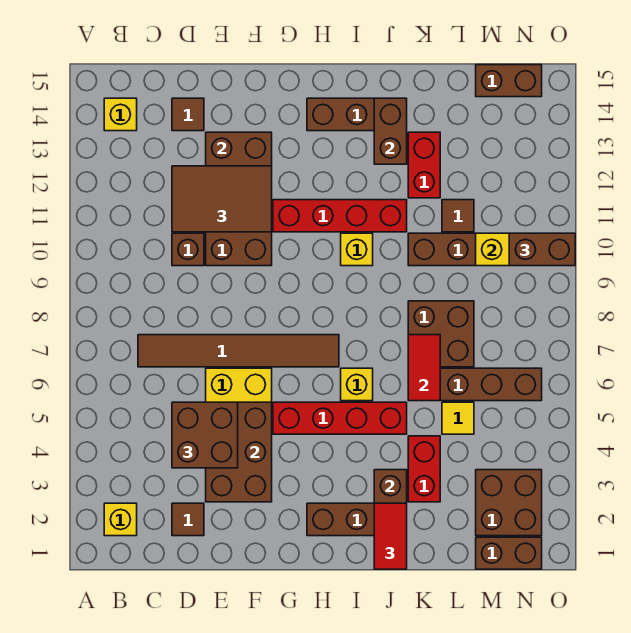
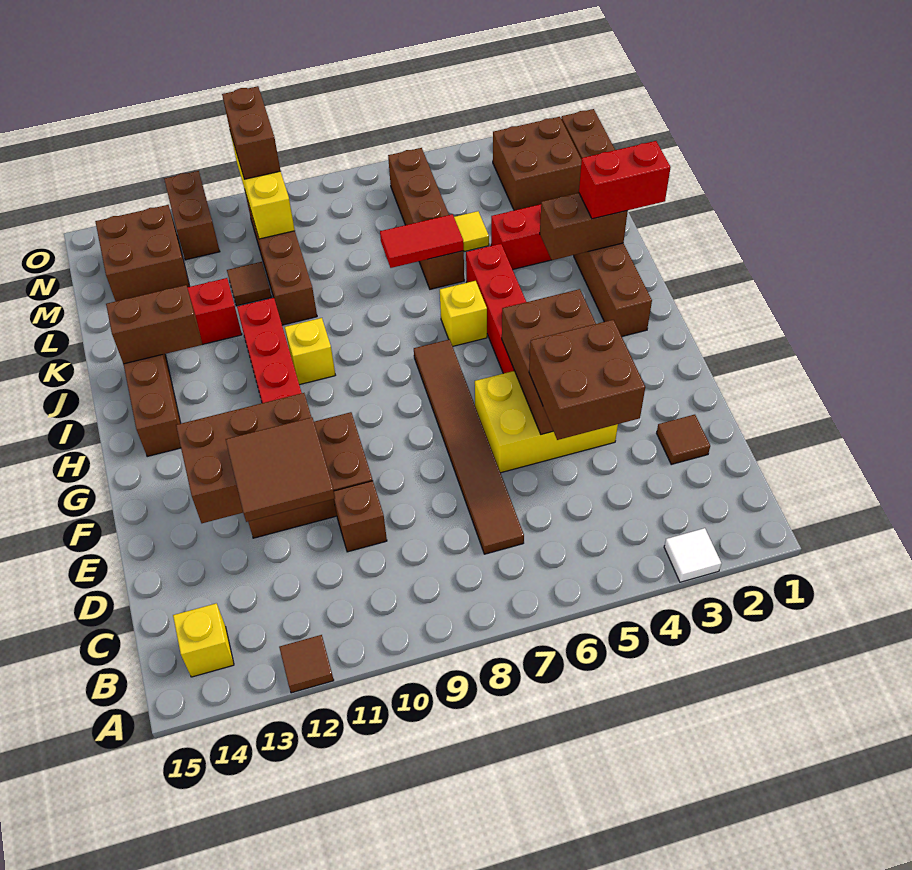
none -> white tile A3 level 1
yellow brick B2 level 1 -> none
brown tile D11:F12 level 3 -> brown tile D11:E12 level 3
brown tile D14 level 1 -> brown tile A12 level 1
brown brick E3:F5 level 2 -> brown brick E4:G5 level 2
red tile J1:J2 level 3 -> red brick J1:J2 level 3
brown brick K7:L8 level 1 -> brown brick M13:N14 level 1
brown brick M15:N15 level 1 -> brown brick N12:O12 level 1

